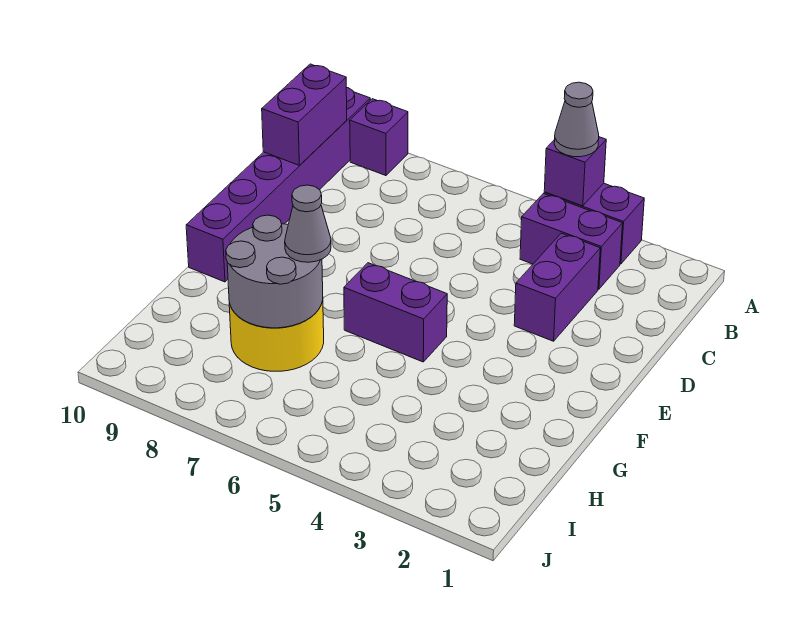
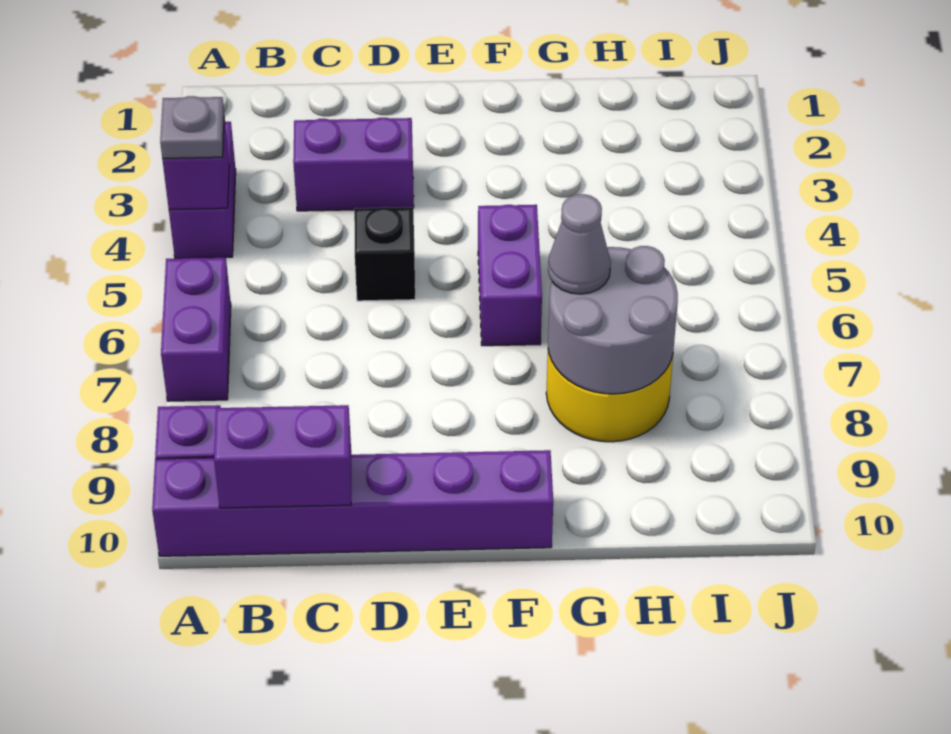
grey cone A4 level 3 -> grey plate A4 level 3
purple brick B3:B4 level 1 -> purple brick A6:A7 level 1
none -> black brick D5 level 1

